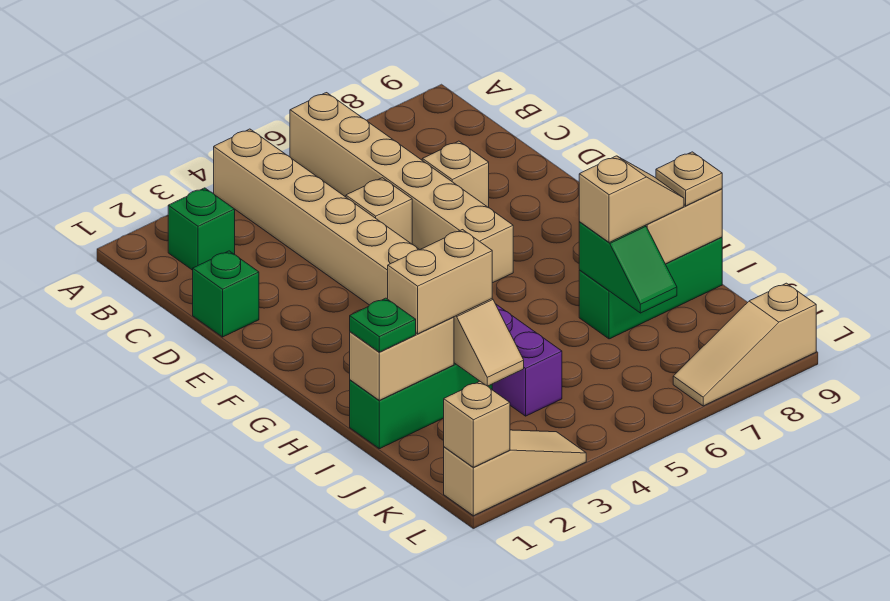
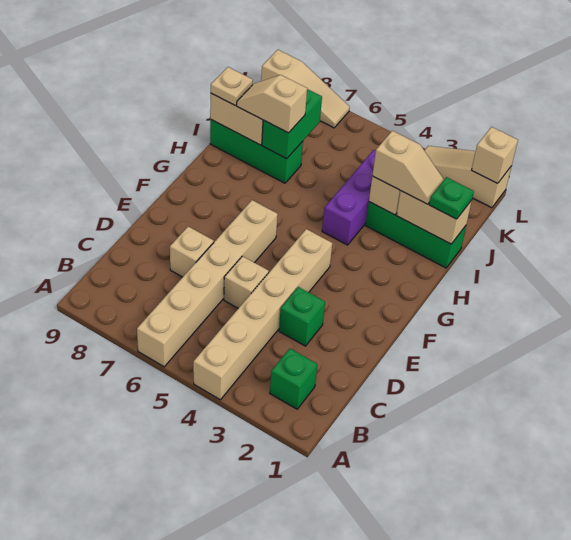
green brick D1 level 1 -> green brick D3 level 1
tan brick I2:I3 level 3 -> tan slope I2:I3 level 3 top 3
green slope I7:J7 level 2 top I -> green brick I7:J7 level 2

